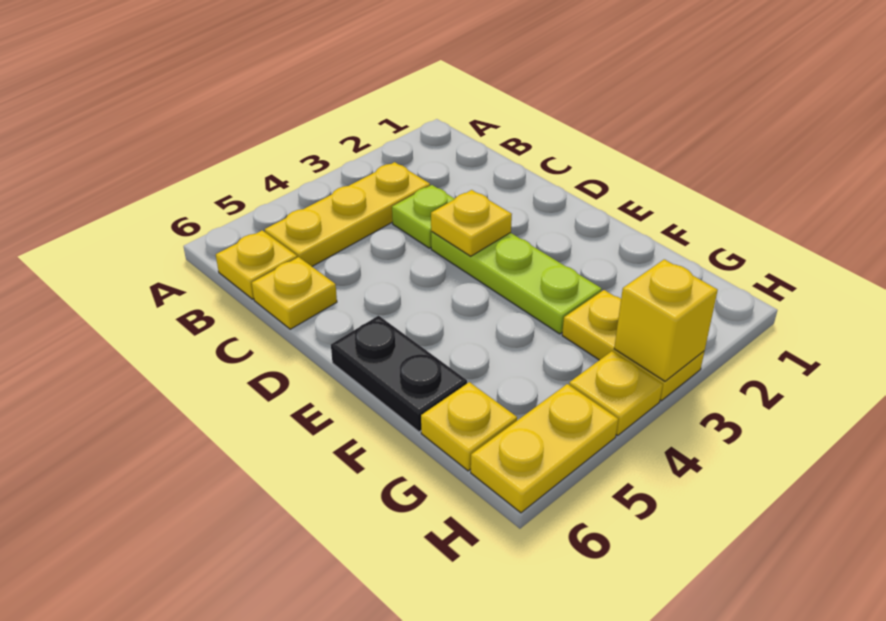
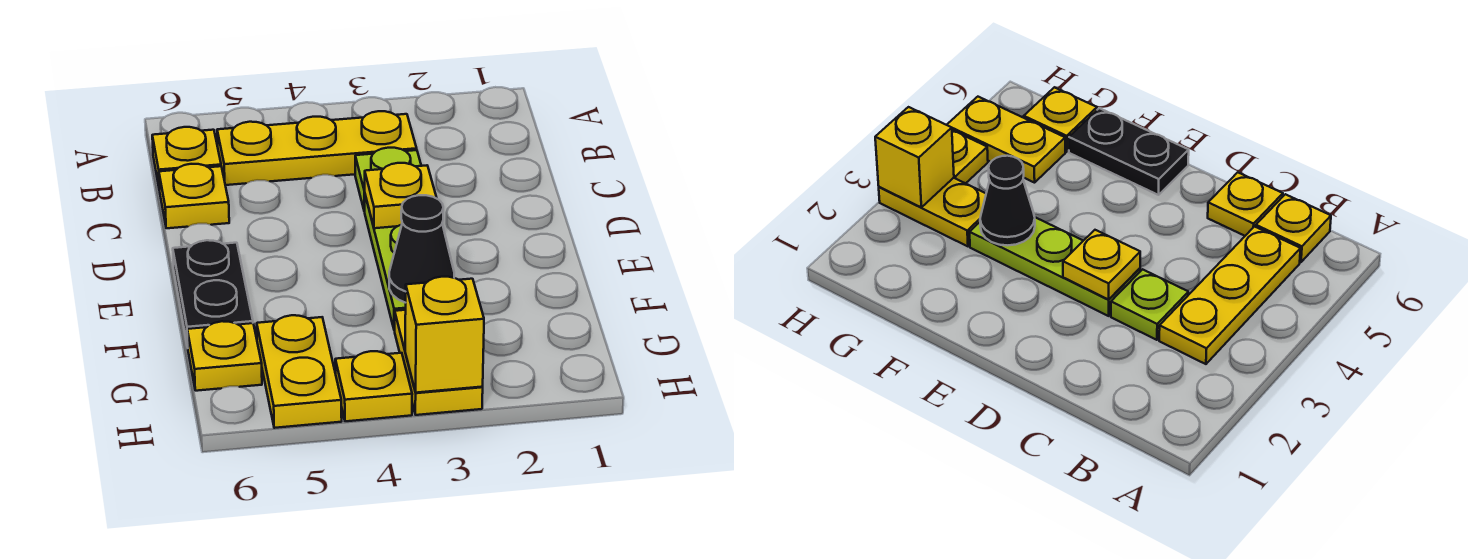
none -> black cone F3 level 2
yellow plate H5:H6 level 1 -> yellow plate G5:H5 level 1

